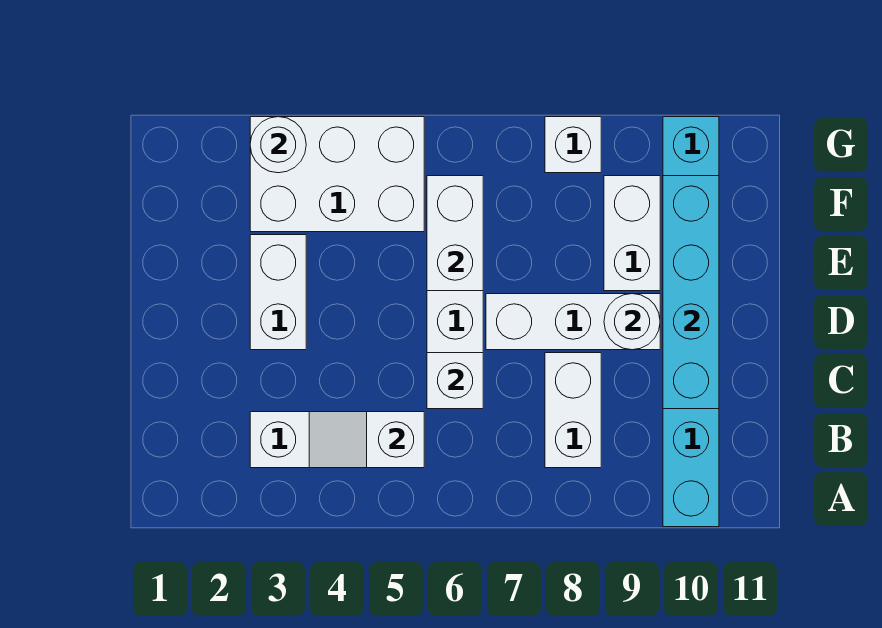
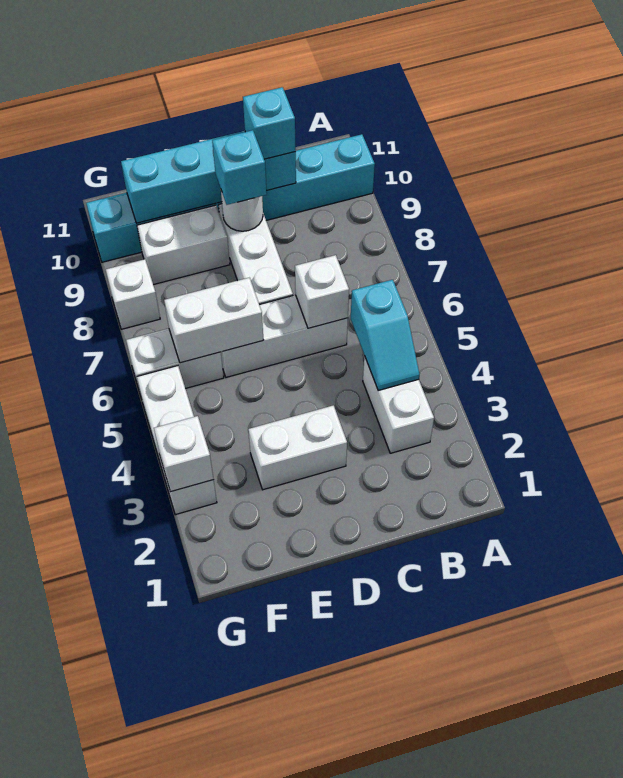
white slope B4:B5 level 2 top 5 -> cyan slope B4:B5 level 2 top 5
white brick B8:C8 level 1 -> white brick F6:G6 level 1
none -> cyan brick C10 level 3
none -> cyan brick D9 level 3
white brick F3:G5 level 1 -> white brick G3:G5 level 1
white round brick G3 level 2 -> white brick G3 level 2

